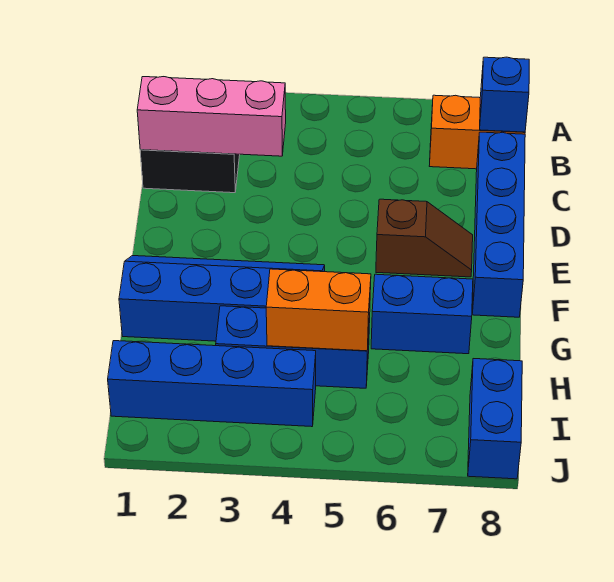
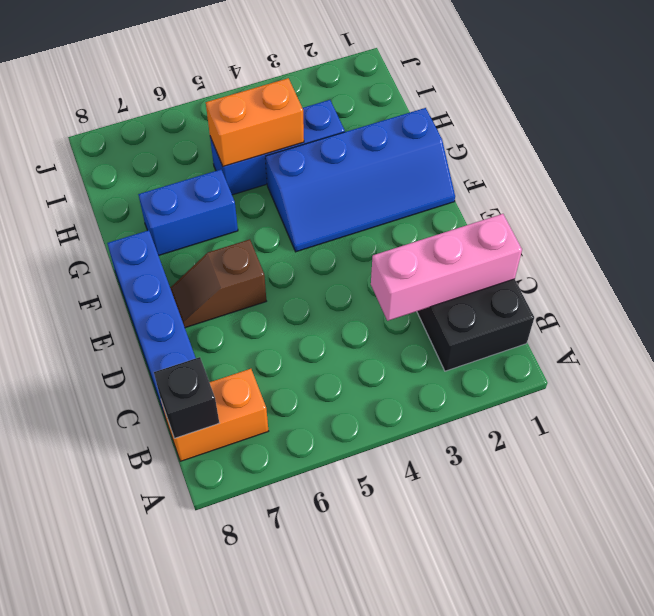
blue brick B8 level 2 -> black brick B8 level 2
blue brick I1:I4 level 1 -> none
blue brick I8:J8 level 1 -> none

